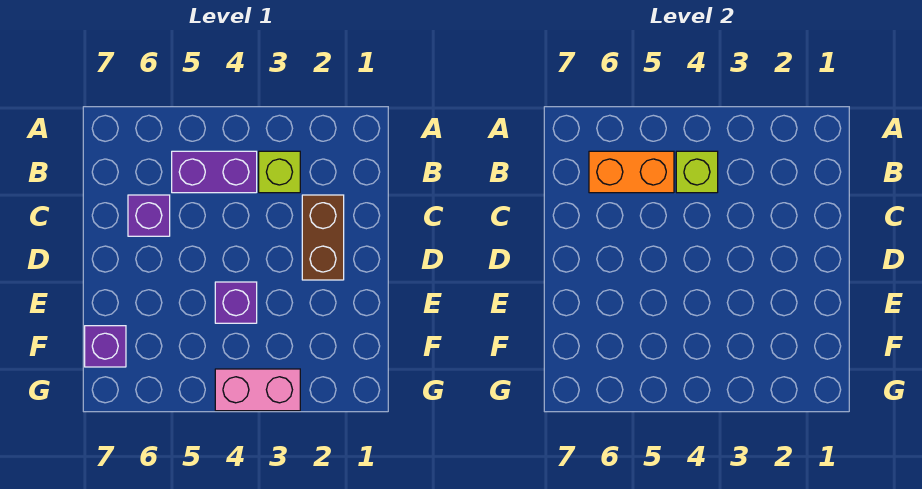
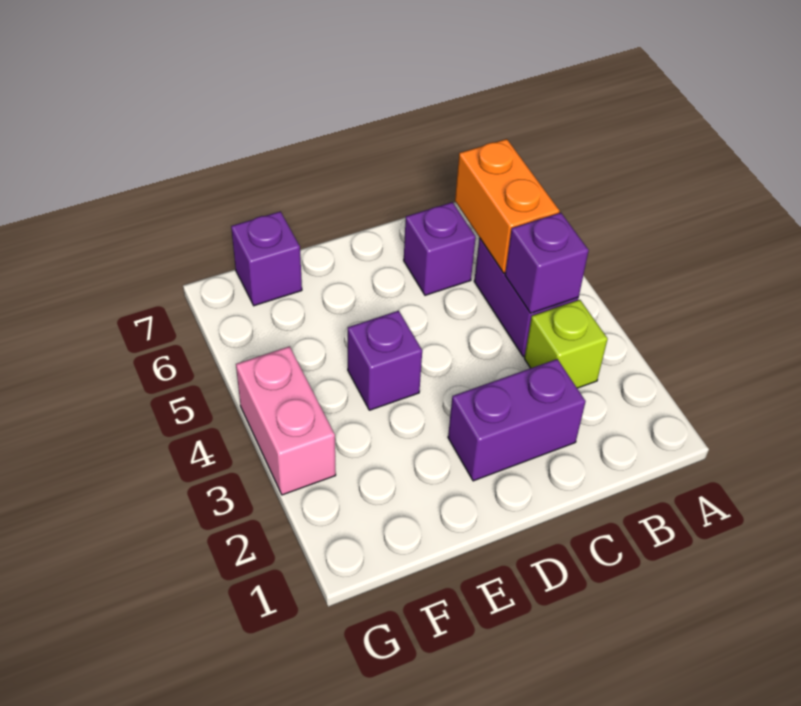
lime brick B4 level 2 -> purple brick B4 level 2
brown brick C2:D2 level 1 -> purple brick C2:D2 level 1

